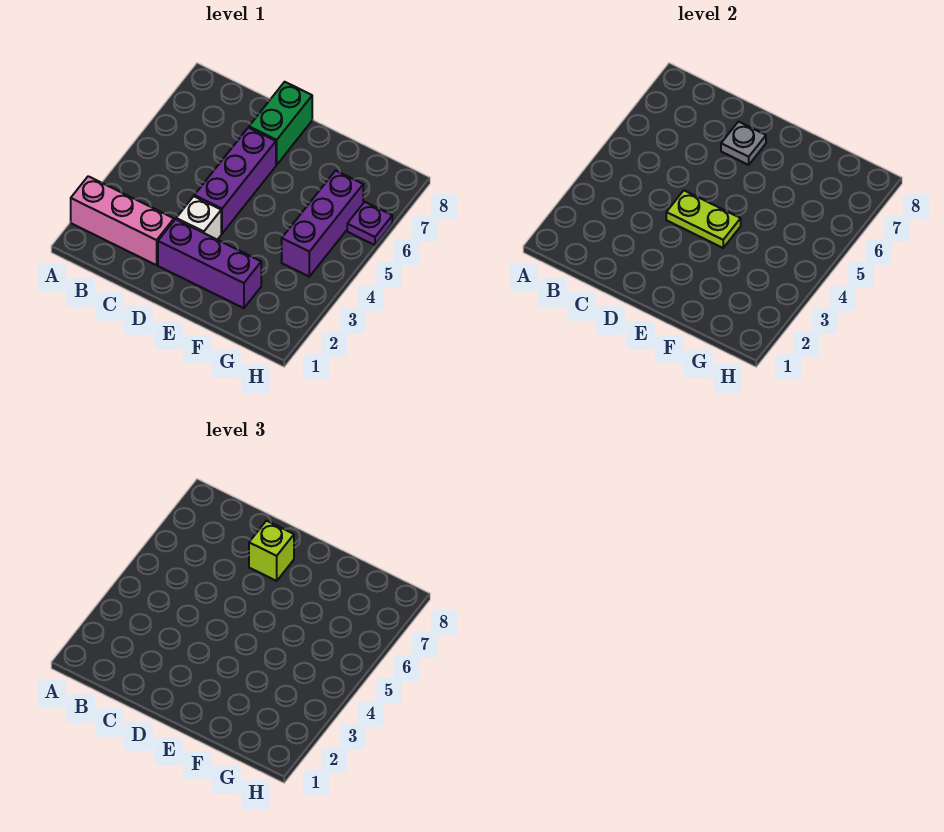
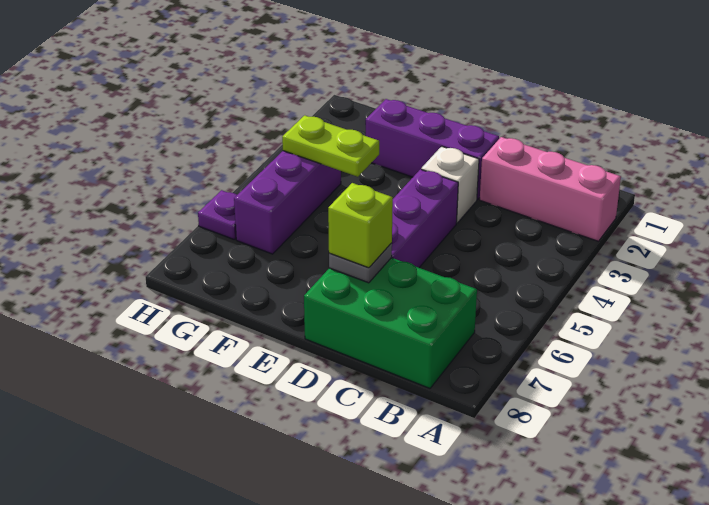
lime plate D4:E4 level 2 -> lime plate F4:G4 level 2
green brick D7:D8 level 1 -> green brick B7:D8 level 1

